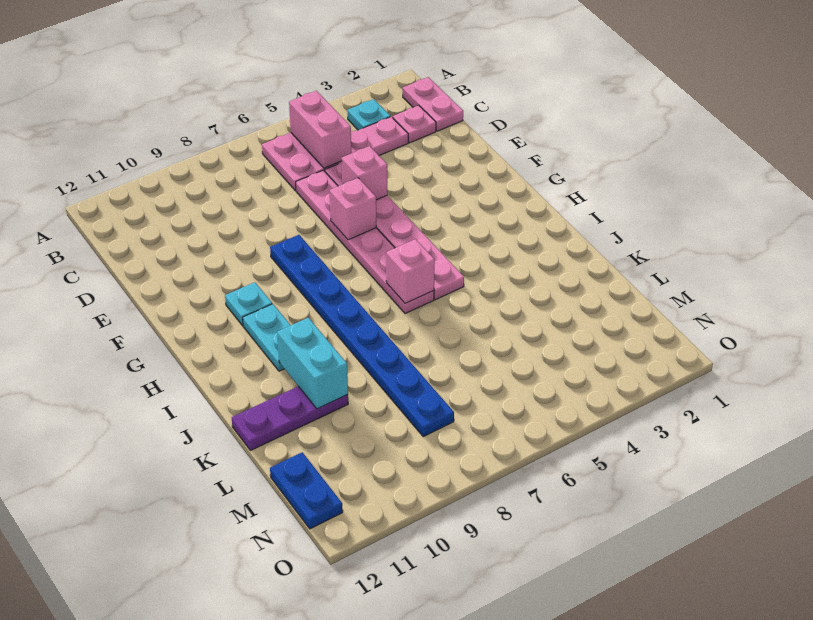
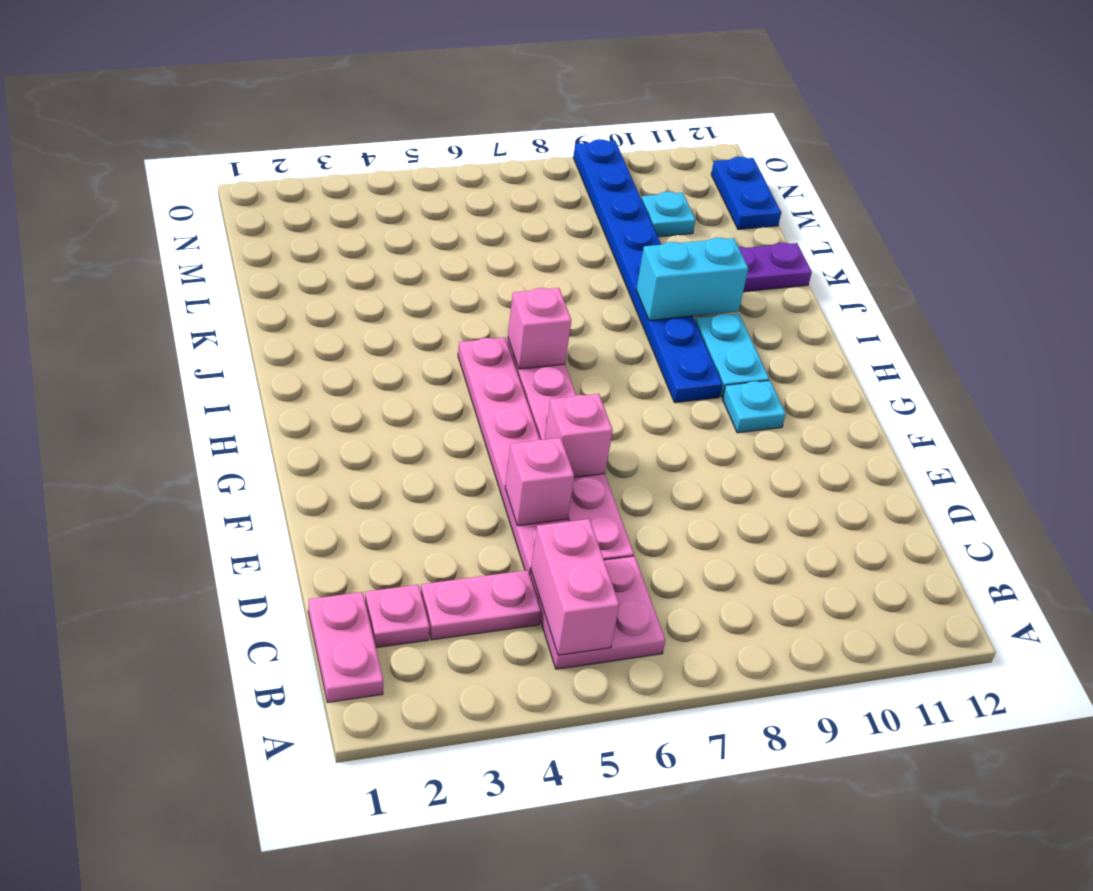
cyan plate B3 level 1 -> cyan plate M10 level 1
blue plate F8:M8 level 1 -> blue plate H9:O9 level 1
cyan brick J10:K10 level 2 -> cyan brick J9:J10 level 2

